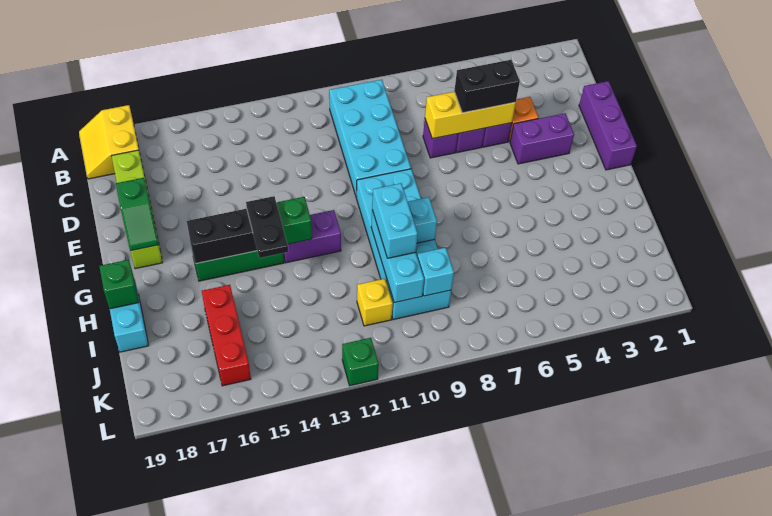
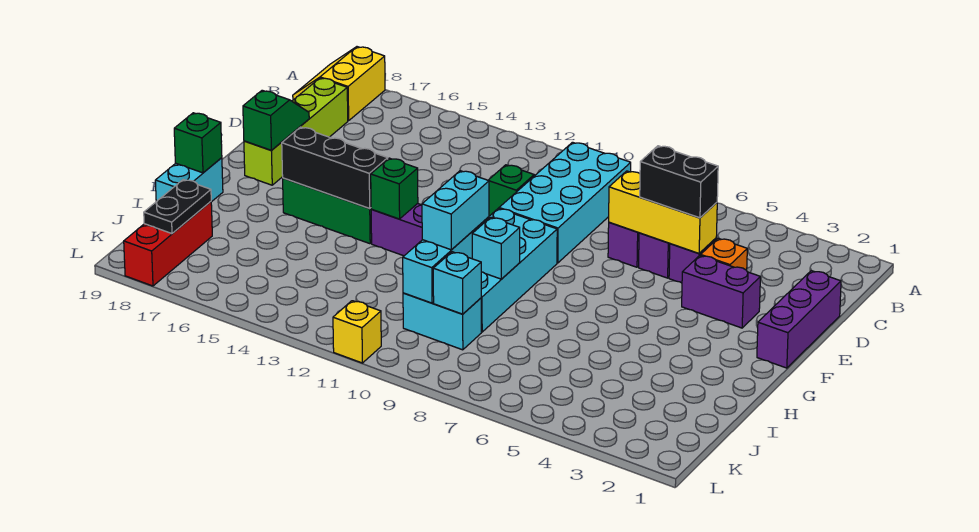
green slope E18:F18 level 2 top E -> green slope E18:F18 level 2 top F
black plate G14:H14 level 3 -> black plate J18:K18 level 2
red brick I16:K16 level 1 -> red brick J18:L18 level 1
yellow brick J11 level 1 -> yellow brick L11 level 1
green brick L12 level 1 -> green brick D11 level 1

